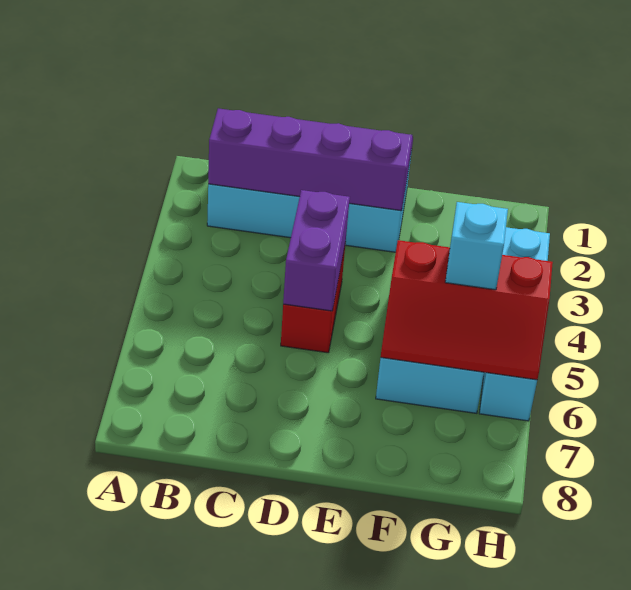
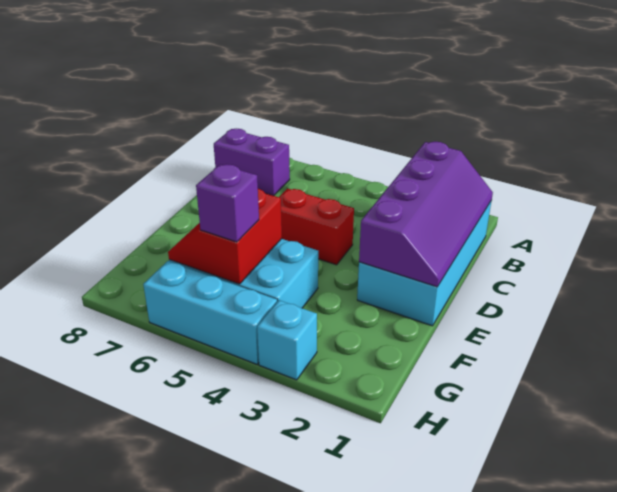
purple brick D4:D5 level 2 -> purple brick B7:B8 level 1
red slope F5:H6 level 2 top 5 -> red slope F5:G6 level 2 top 5
cyan brick G5 level 3 -> purple brick G5 level 3

